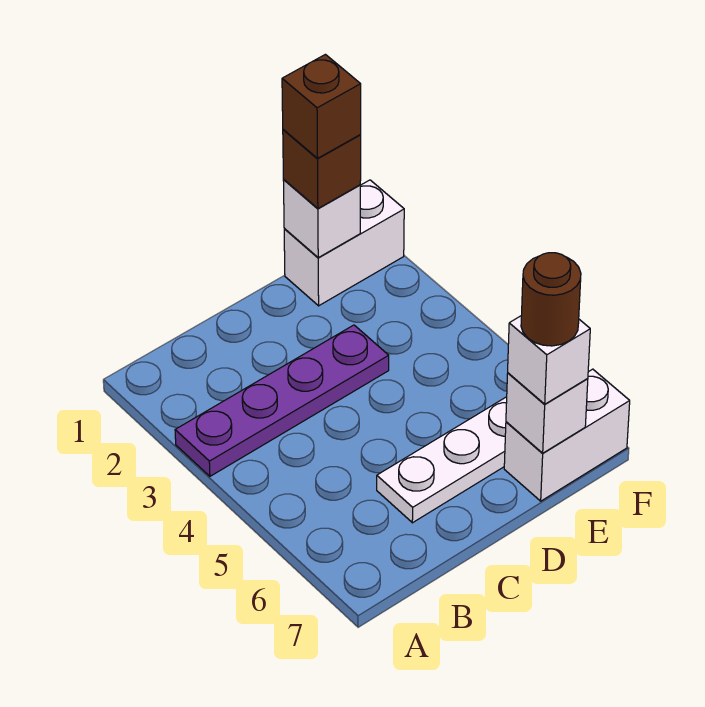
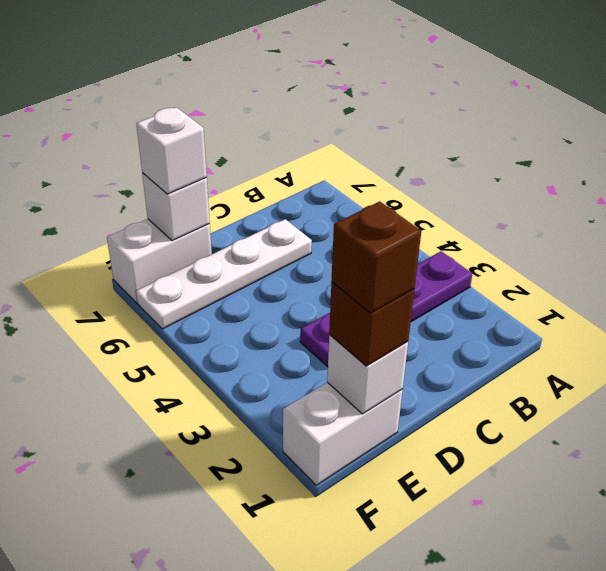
brown round brick E7 level 4 -> none

